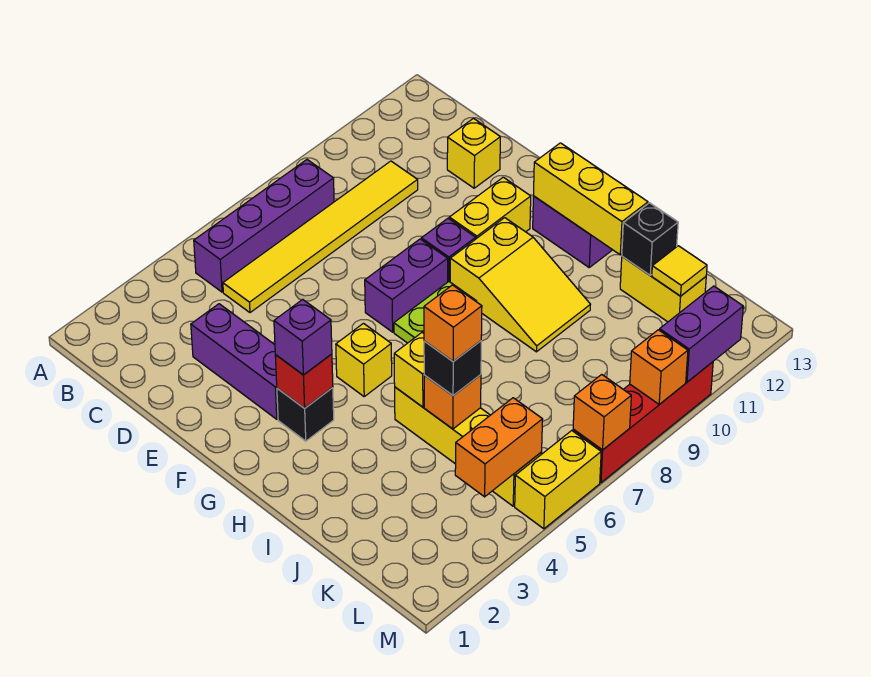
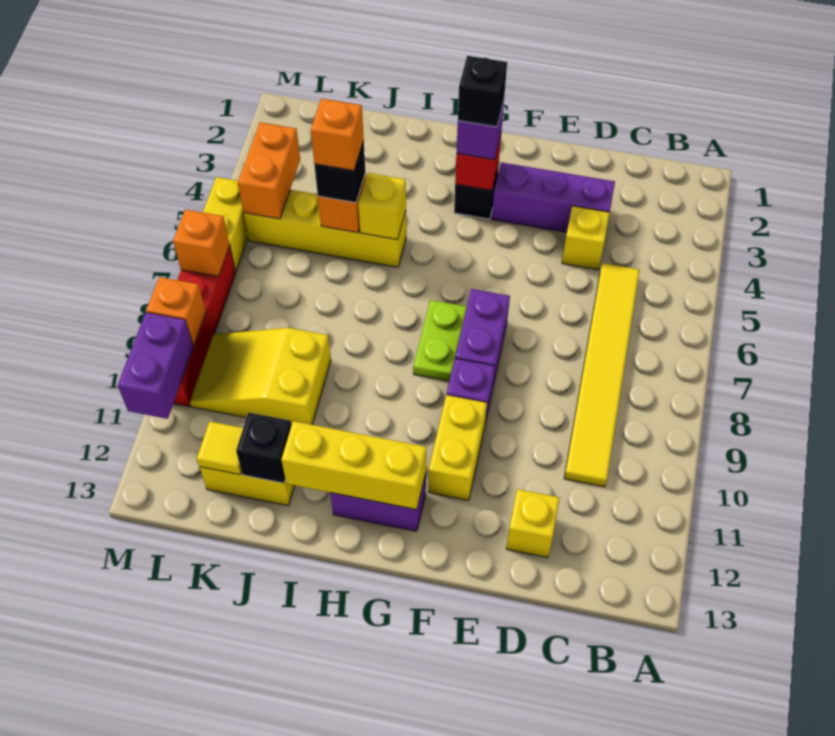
purple brick B5:B8 level 1 -> none
none -> black brick G3 level 4
yellow brick G5 level 1 -> yellow brick D4 level 1
yellow slope G9:I10 level 1 top G -> yellow slope J9:L10 level 1 top J

